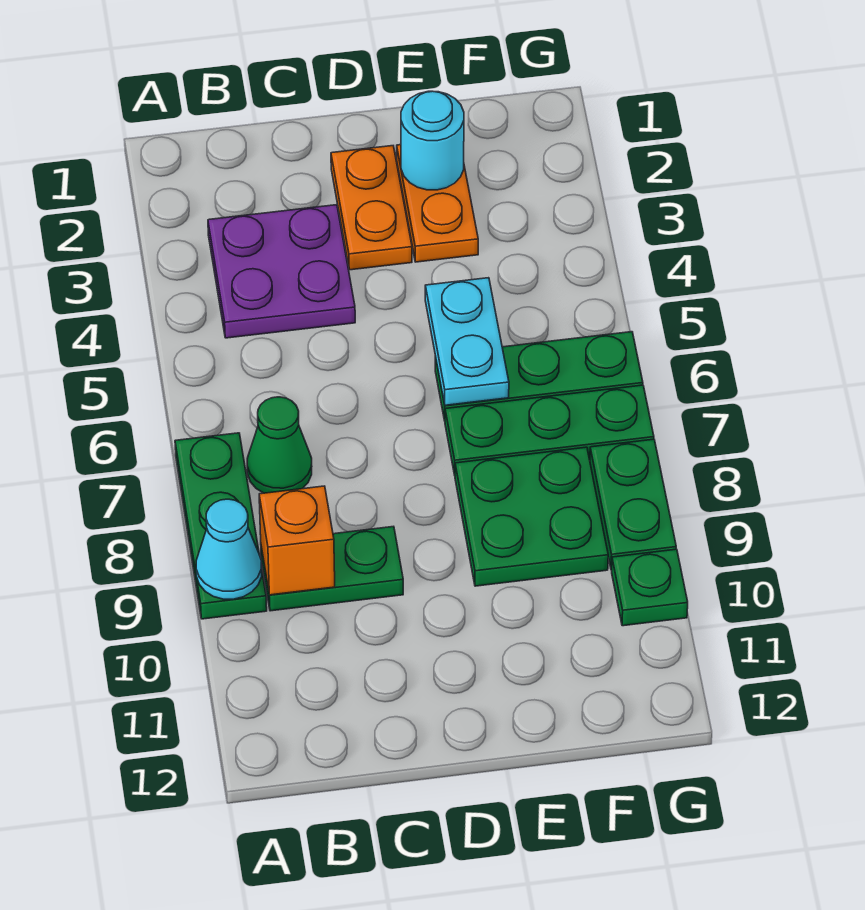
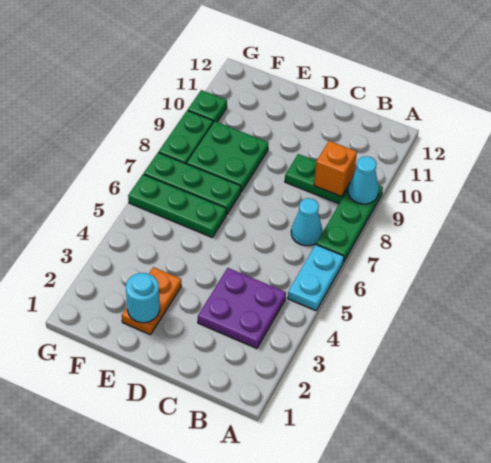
green cone B7 level 1 -> cyan cone B7 level 1
orange plate D2:D3 level 1 -> none
cyan plate E5:E6 level 2 -> cyan plate A5:A6 level 1

